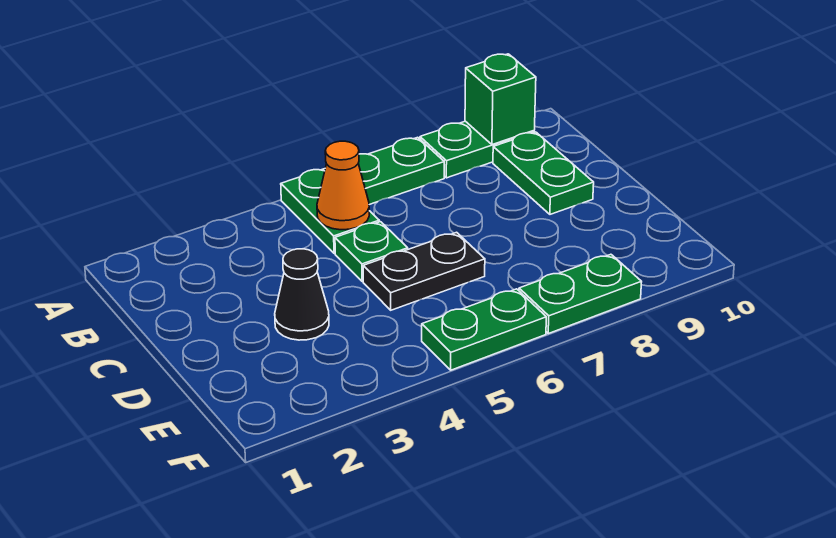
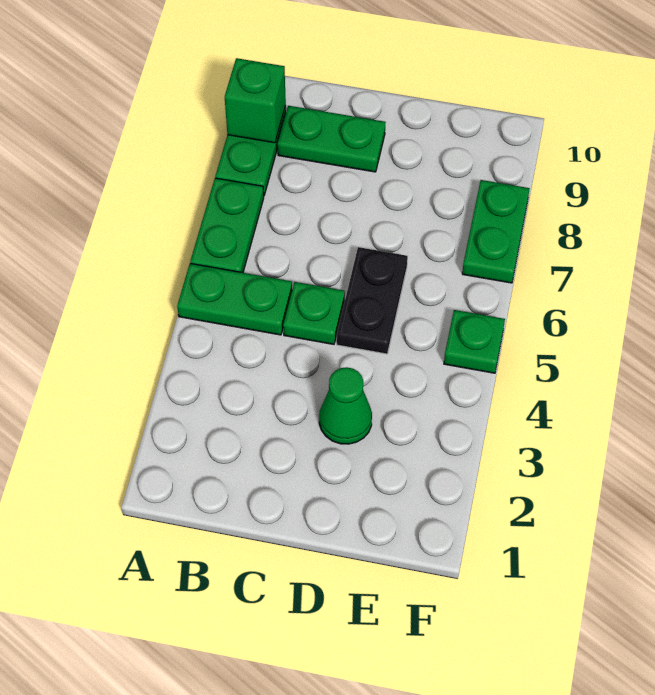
orange cone B5 level 2 -> none
black cone D3 level 1 -> green cone D3 level 1
green plate F5:F6 level 1 -> green plate F5 level 1

